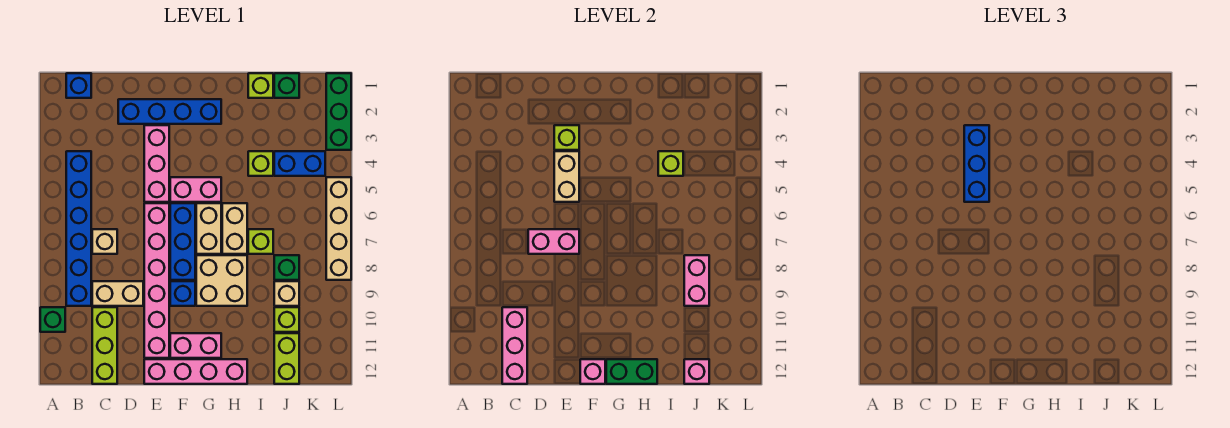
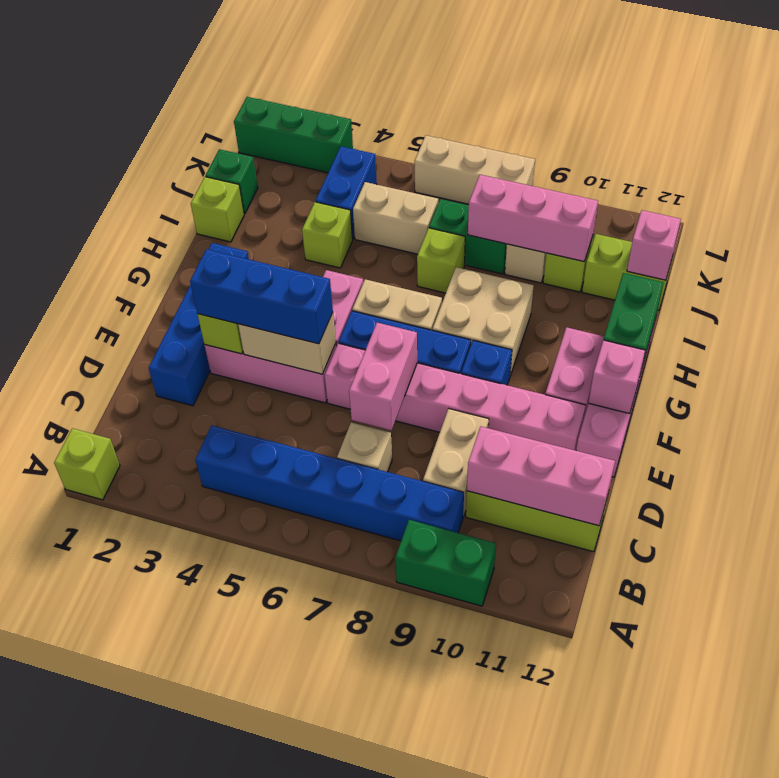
green brick A10 level 1 -> green brick A9:A10 level 1
blue brick B1 level 1 -> none
tan brick H6:H7 level 1 -> tan brick J5:J6 level 1
lime brick I4 level 2 -> lime brick A1 level 1
green brick J8 level 1 -> green brick J7:J8 level 1
pink brick J8:J9 level 2 -> pink brick J8:J10 level 2
tan brick L5:L8 level 1 -> tan brick L6:L8 level 1

